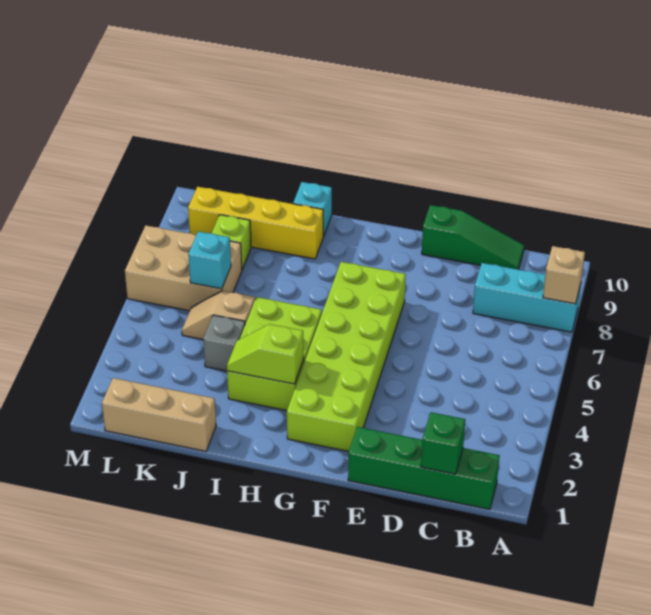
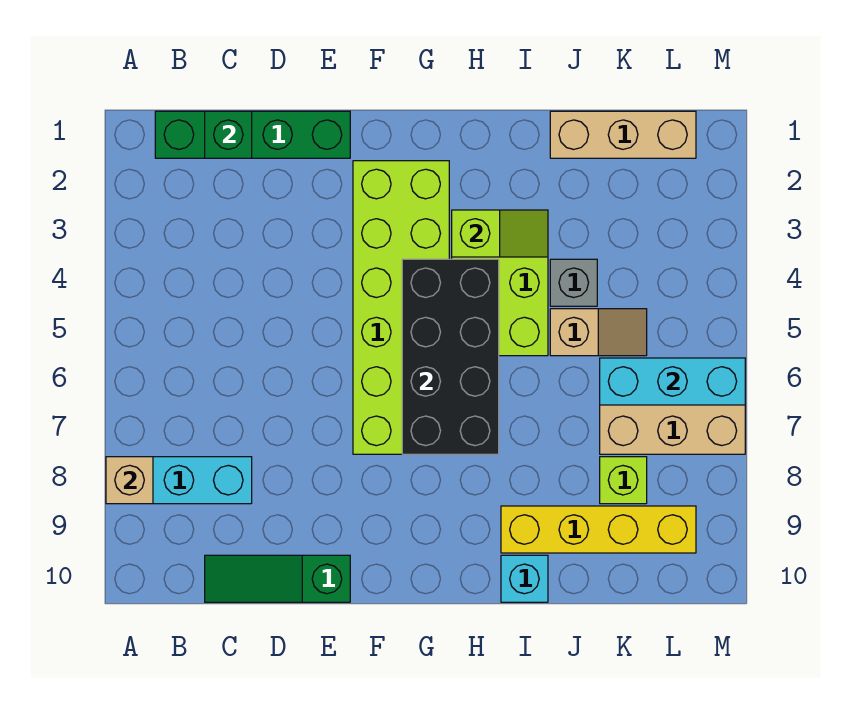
none -> black brick G4:H7 level 2
cyan brick K6 level 2 -> cyan brick K6:M6 level 2

